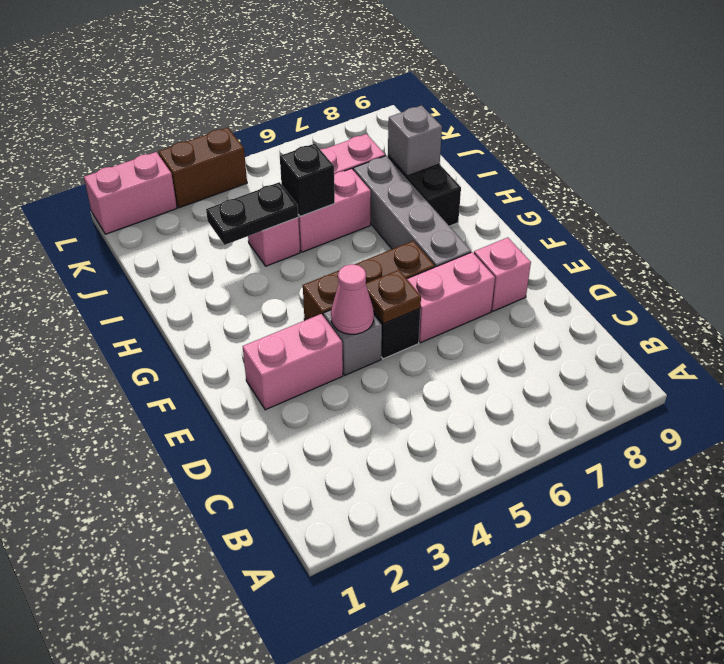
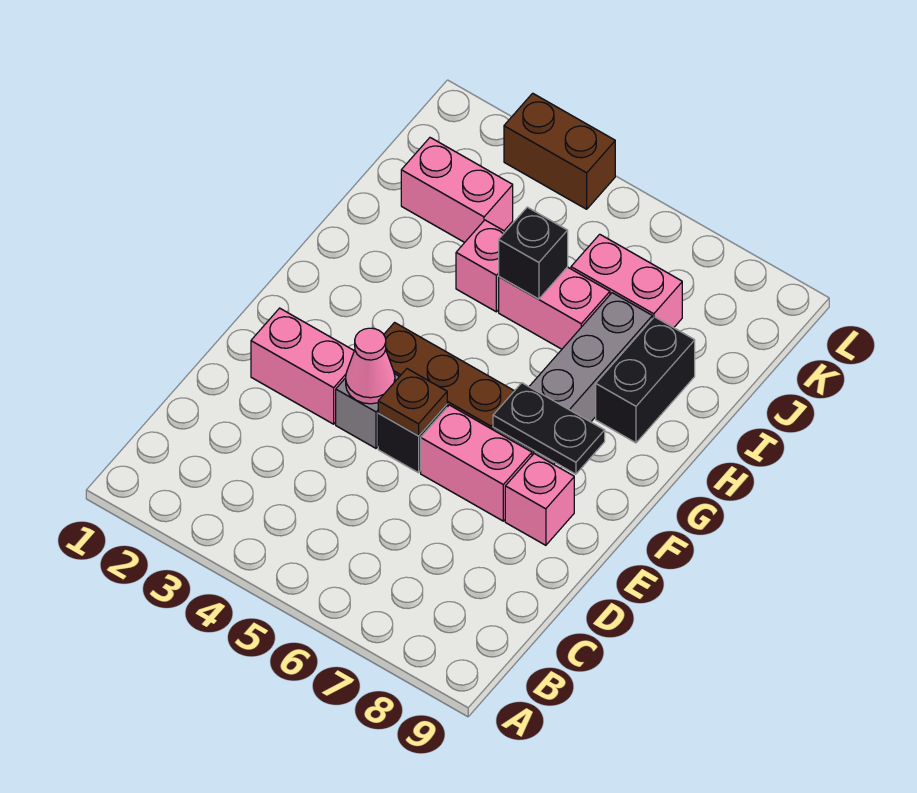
black plate I3:I4 level 2 -> black plate F7:F8 level 2
grey brick I8 level 2 -> none
pink brick L1:L2 level 1 -> pink brick J2:J3 level 1

